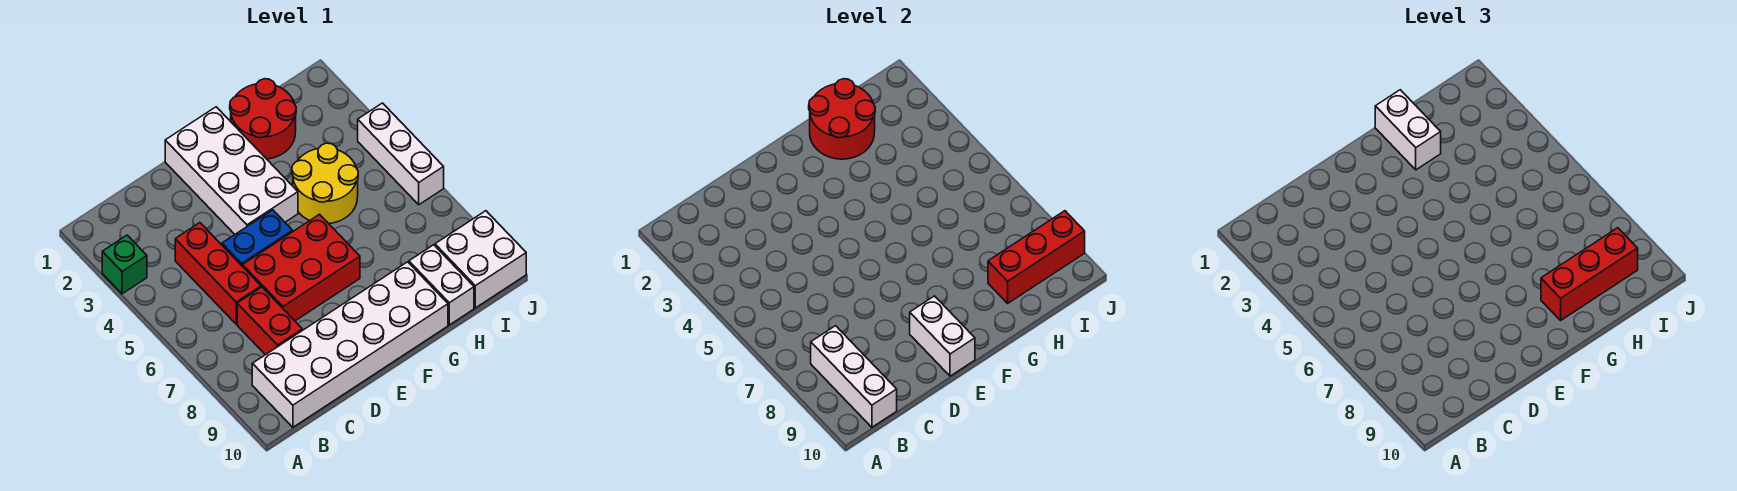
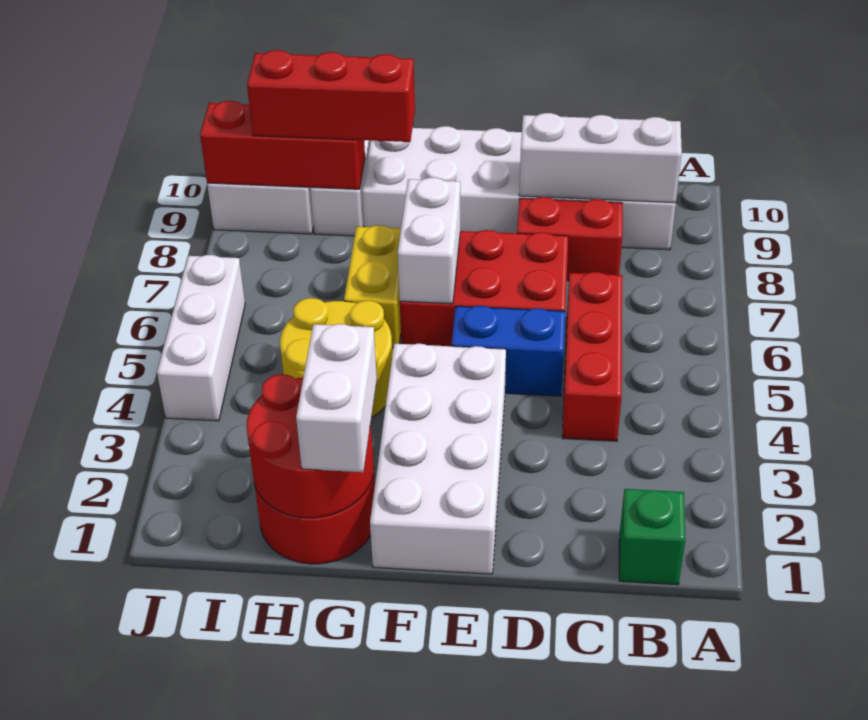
green brick A3 level 1 -> green brick B1 level 1
white brick B8:B10 level 2 -> white brick B9:D9 level 2
red brick C7:C8 level 1 -> red brick C8:D8 level 1
white brick E9:E10 level 2 -> white brick F6:F7 level 2
none -> yellow brick G6:G7 level 1

